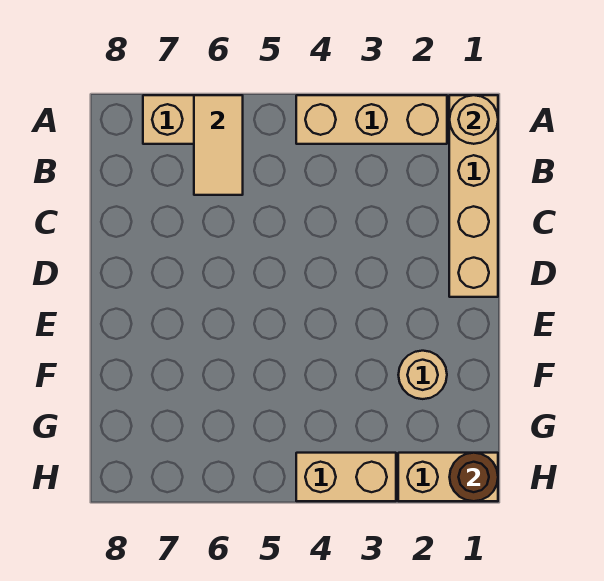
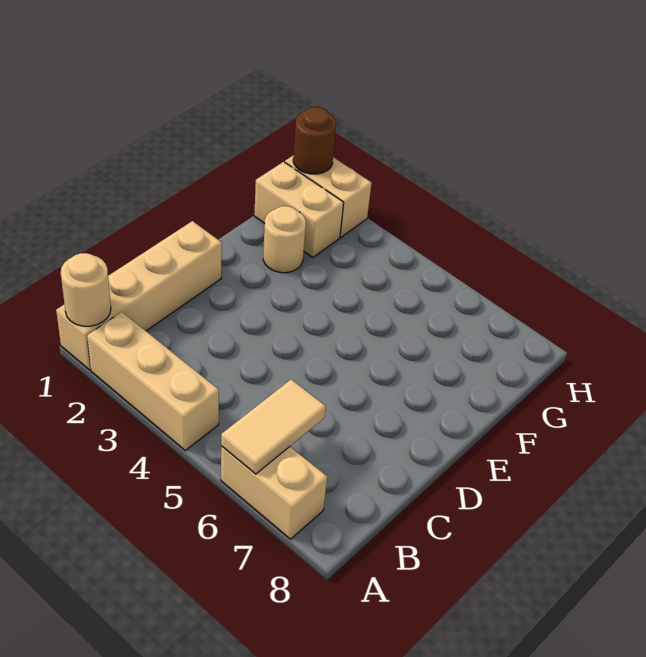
tan brick H3:H4 level 1 -> tan brick G1:G2 level 1

